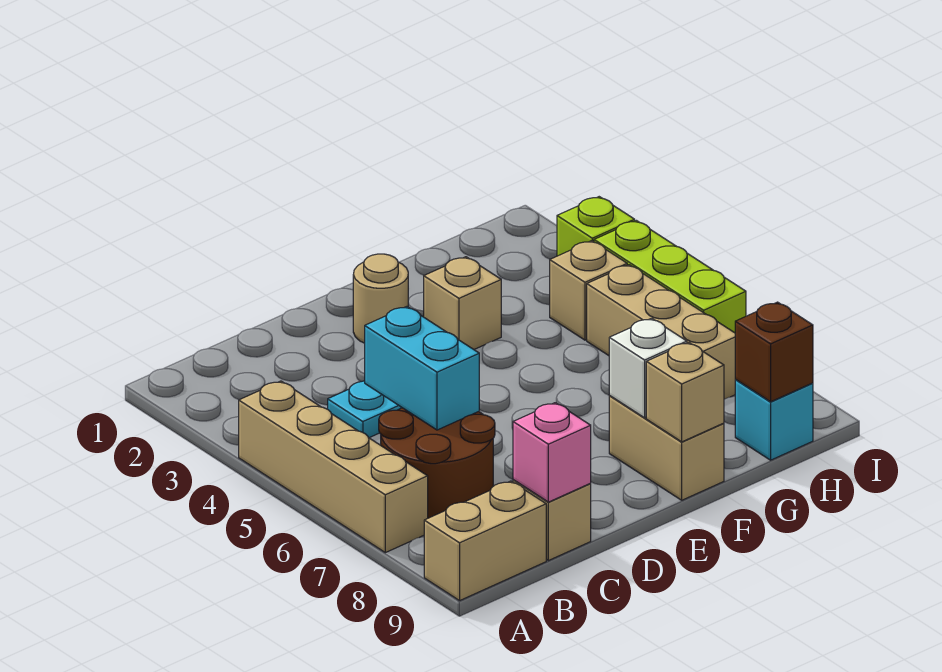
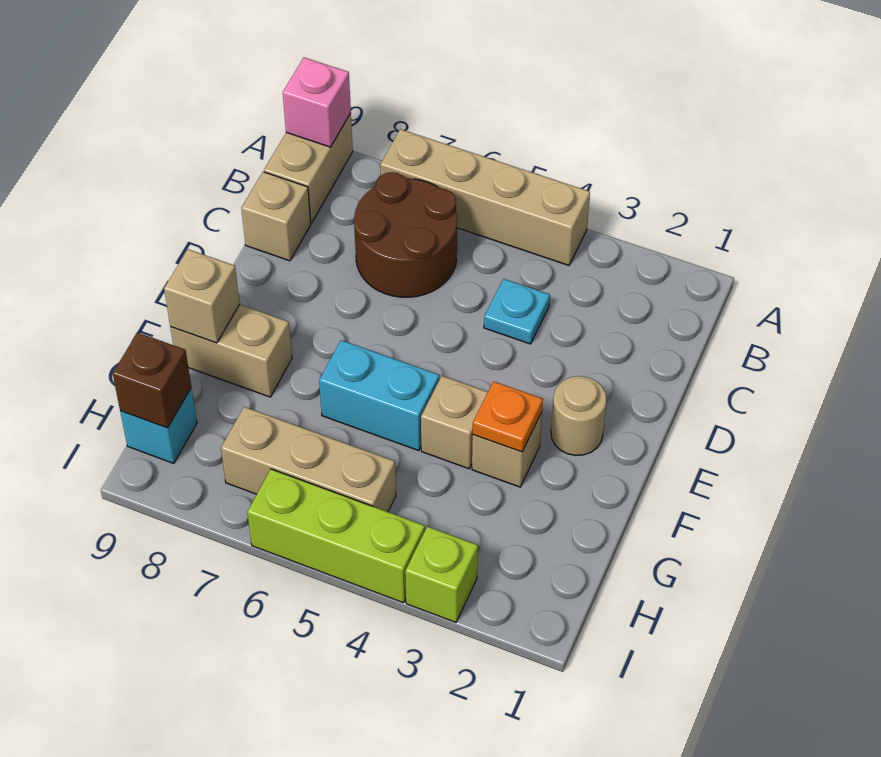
cyan brick C5:C6 level 2 -> cyan brick F5:F6 level 1
pink brick C9 level 2 -> pink brick A9 level 2
none -> orange plate F3 level 2
white brick F8 level 2 -> none
tan brick H4 level 1 -> tan brick F4 level 1

